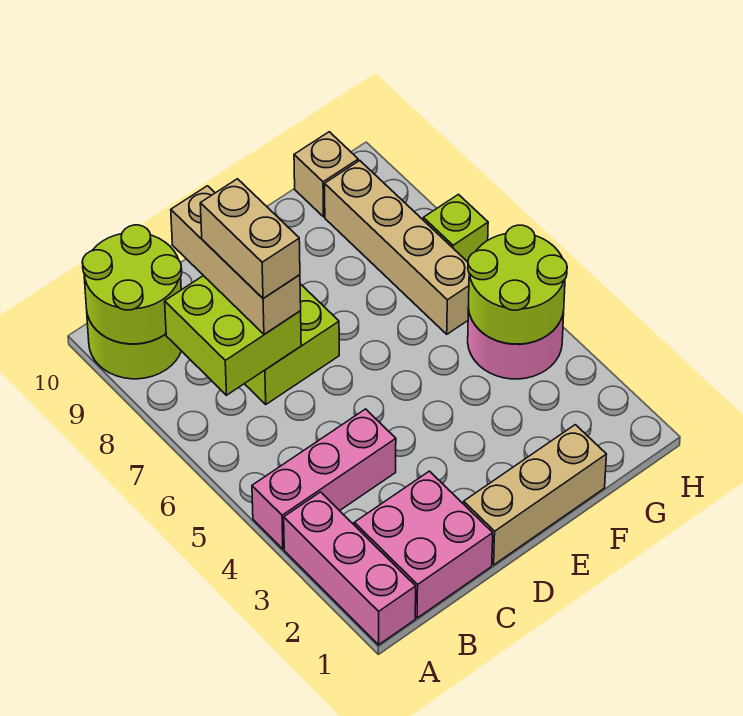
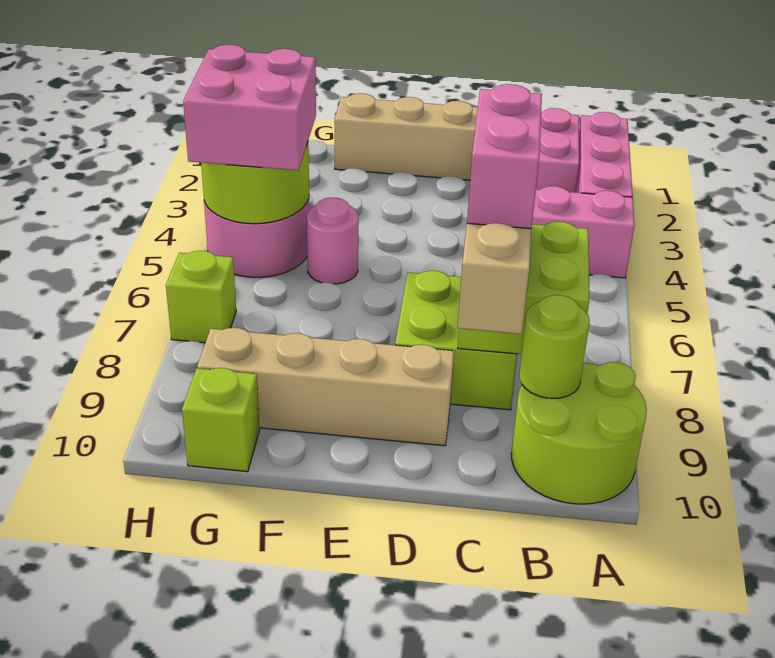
lime round brick A9:B10 level 2 -> lime round brick B9 level 2
tan brick C7:C8 level 4 -> pink brick C7:C8 level 4
none -> pink round brick F5 level 1
none -> pink brick G4:H5 level 3
tan brick G6:G9 level 1 -> tan brick D9:G9 level 1
tan brick G10 level 1 -> lime brick G10 level 1

